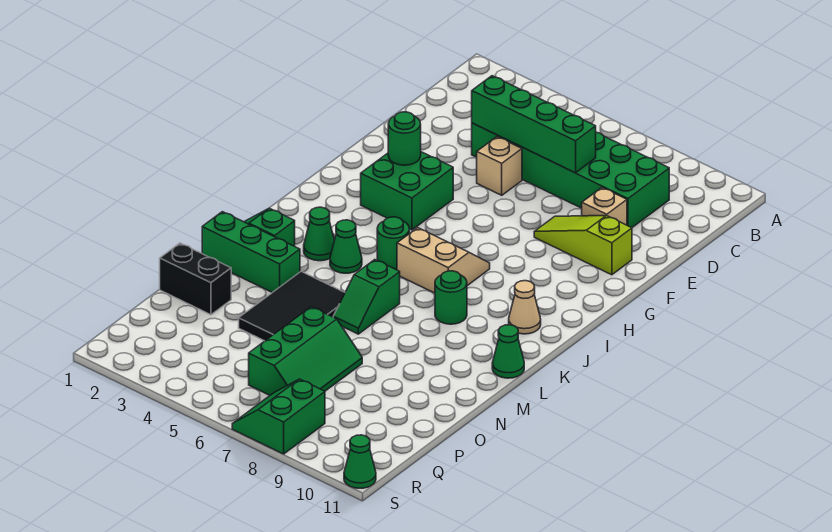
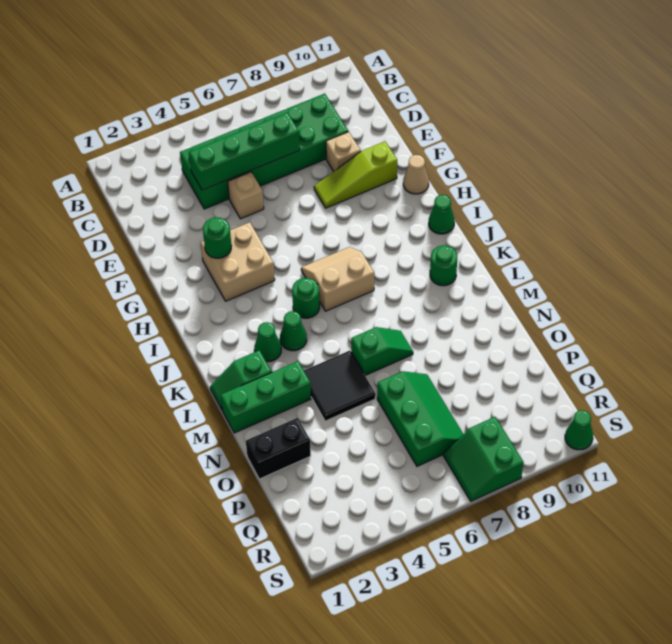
green brick G3:H4 level 1 -> tan brick G3:H4 level 1
tan cone J10 level 1 -> tan cone G11 level 1
green round brick K8 level 1 -> green round brick K10 level 1
green slope L6:M6 level 1 top L -> green slope M6:M7 level 1 top 6
green cone L11 level 1 -> green cone I11 level 1
black tile M4:O5 level 1 -> black tile M4:N5 level 1

